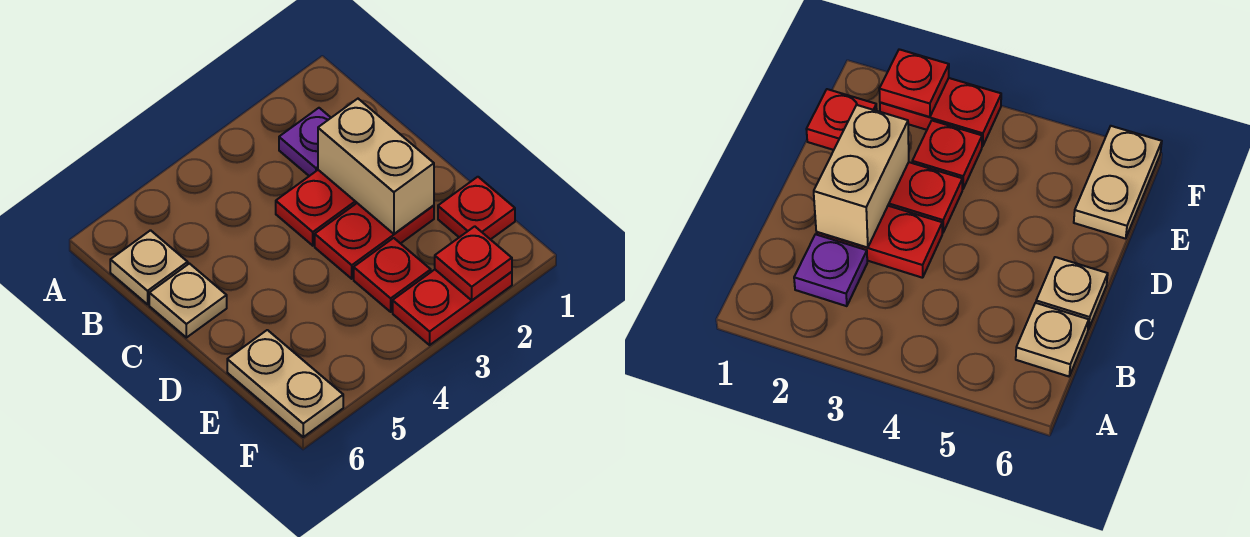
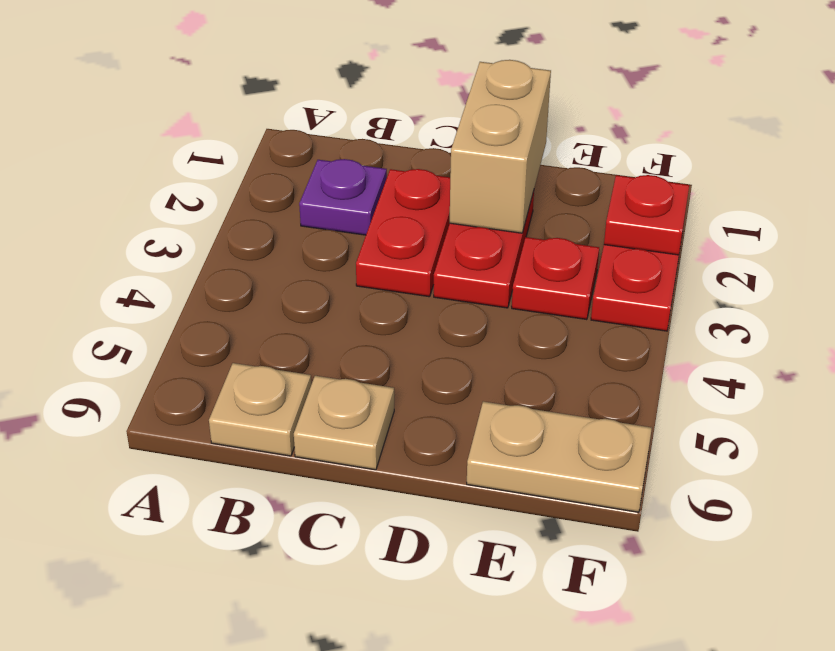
tan brick C2:D2 level 2 -> tan brick D1:D2 level 2
red plate E1 level 1 -> none

